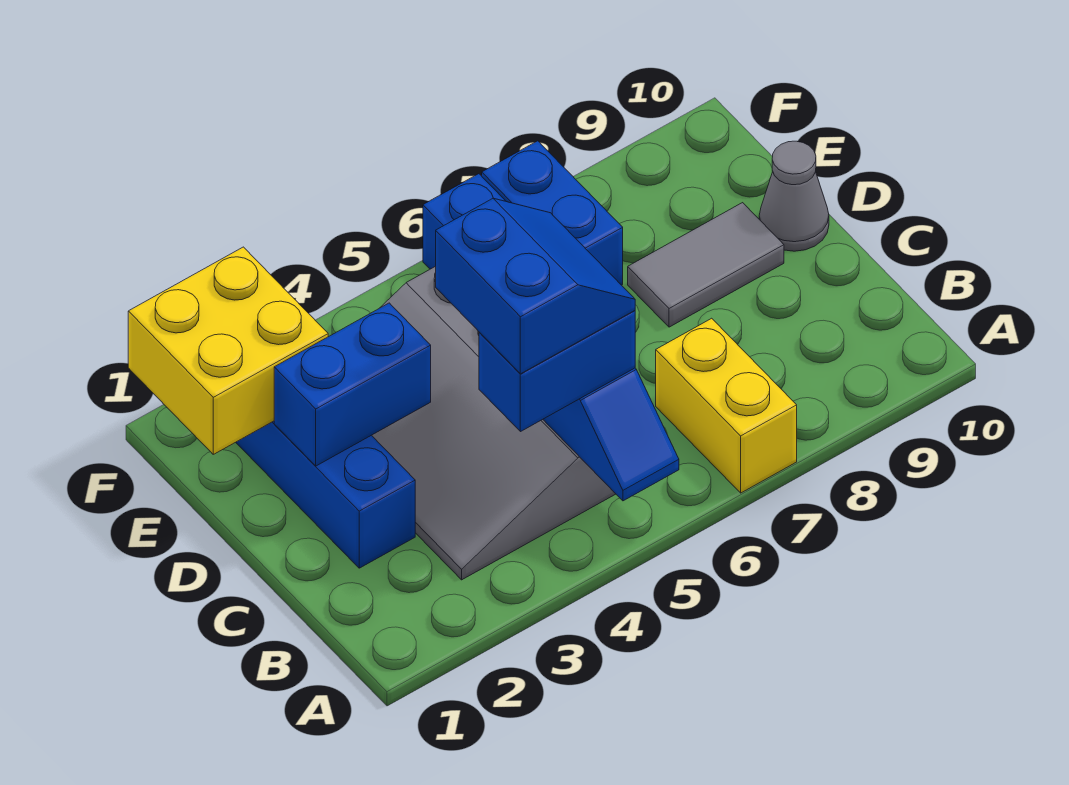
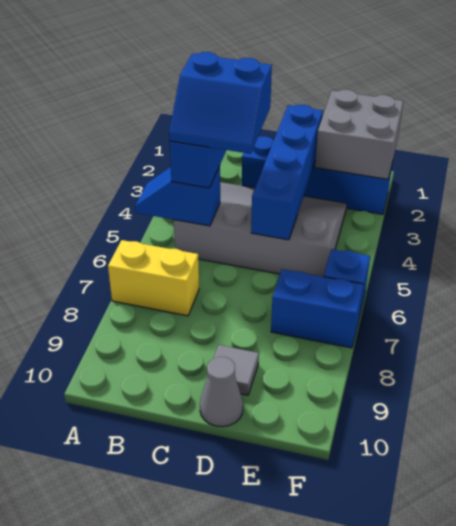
blue brick D2:D3 level 2 -> blue brick D2:D5 level 2
grey tile D8:D9 level 1 -> grey tile D9 level 1
yellow brick E1:F2 level 2 -> grey brick E1:F2 level 2

